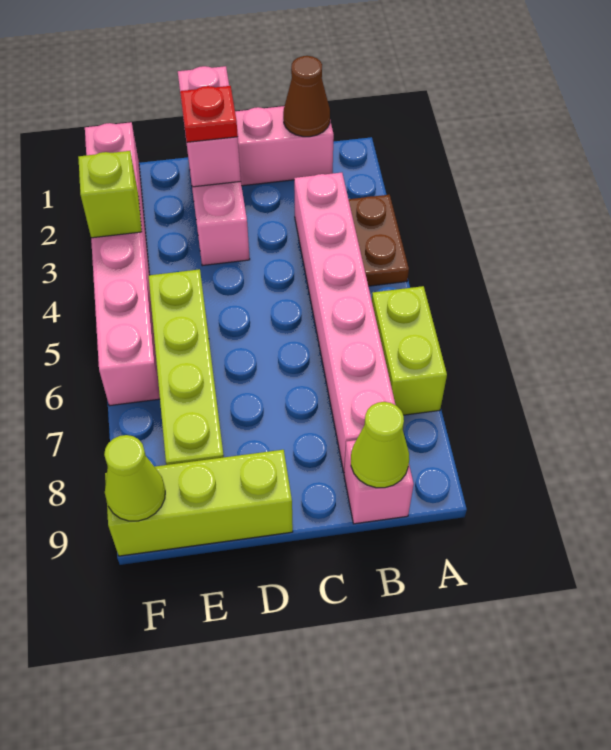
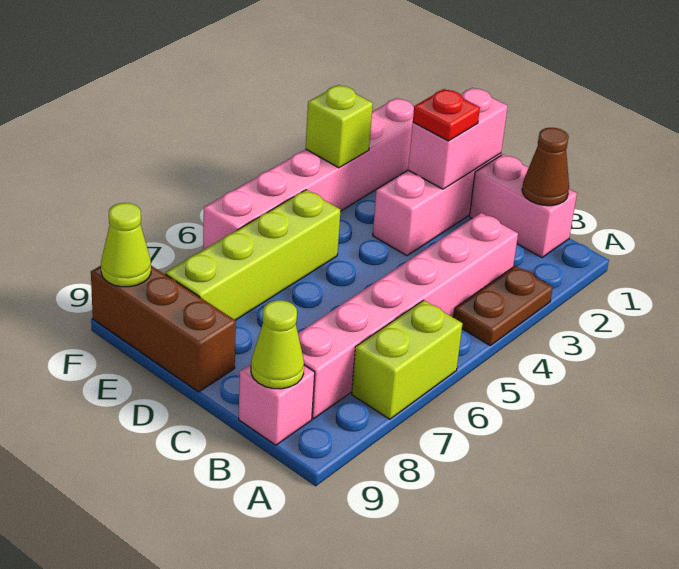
lime brick D9:F9 level 1 -> brown brick D9:F9 level 1

